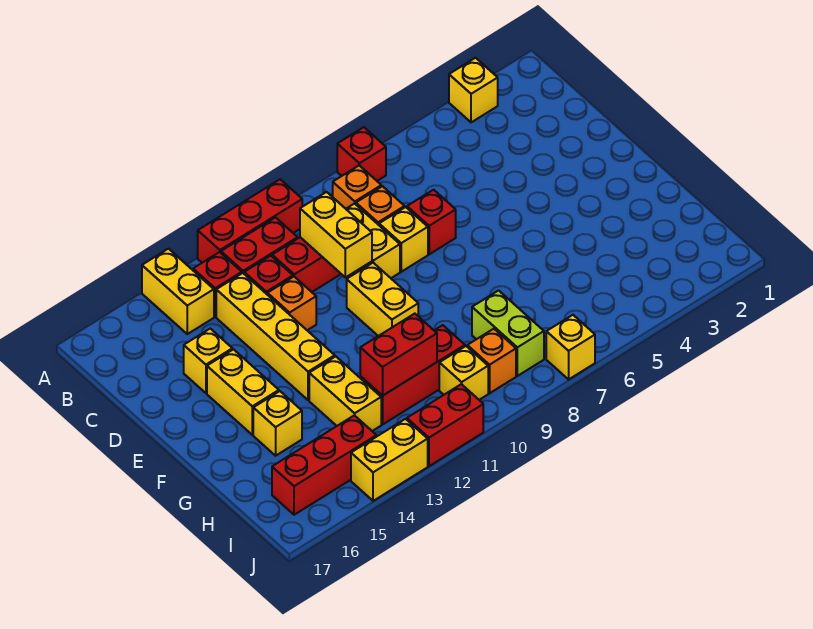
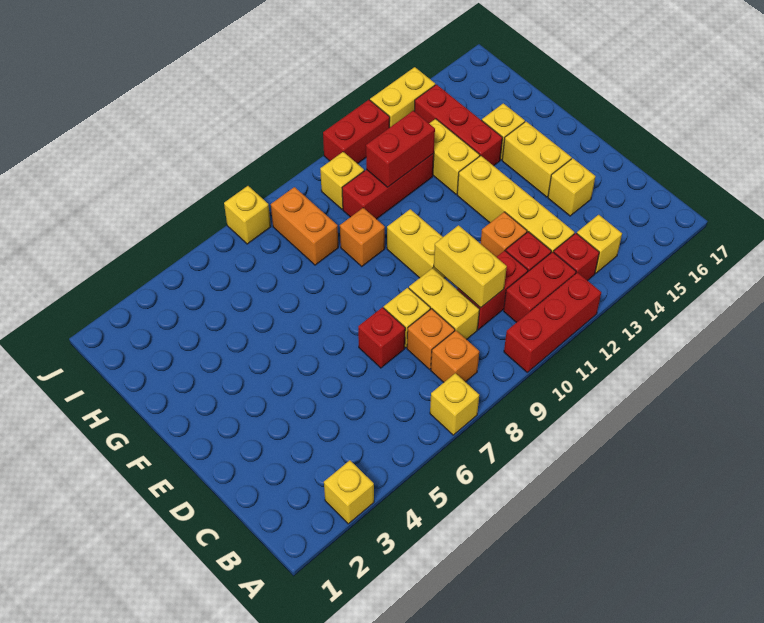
red brick A7 level 1 -> yellow brick A7 level 1
yellow brick A14:B14 level 1 -> yellow brick B14 level 1
lime brick H8:I8 level 1 -> orange brick H8:I8 level 1
orange brick I9 level 1 -> orange brick G9 level 1
red brick I14:I16 level 1 -> red brick G14:I14 level 1

